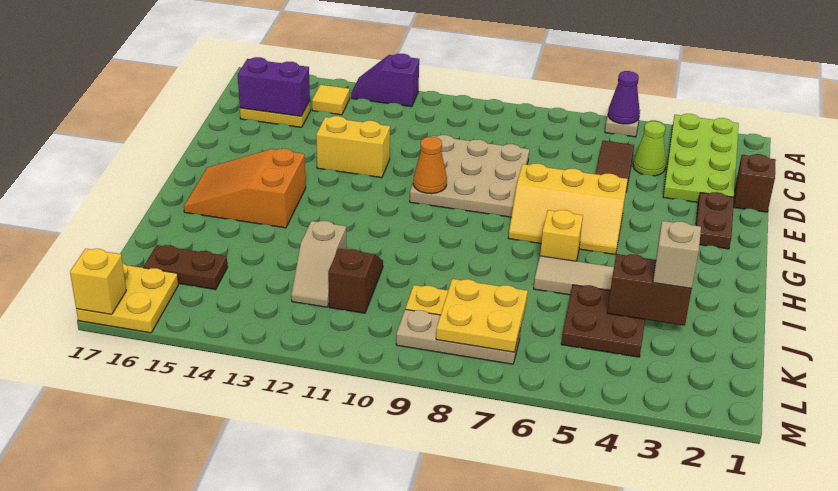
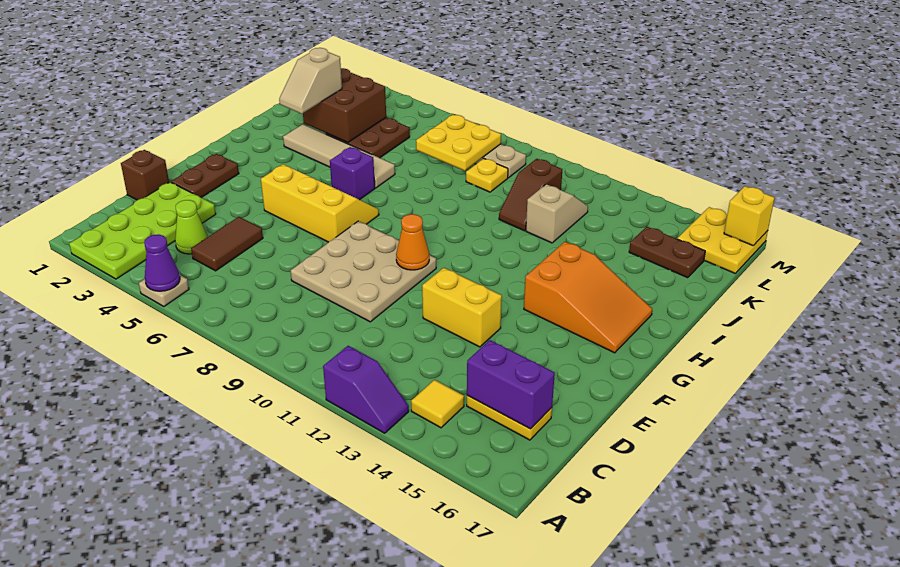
yellow brick H6 level 1 -> purple brick H6 level 1
brown brick J3:J4 level 2 -> brown brick J3:K4 level 2

